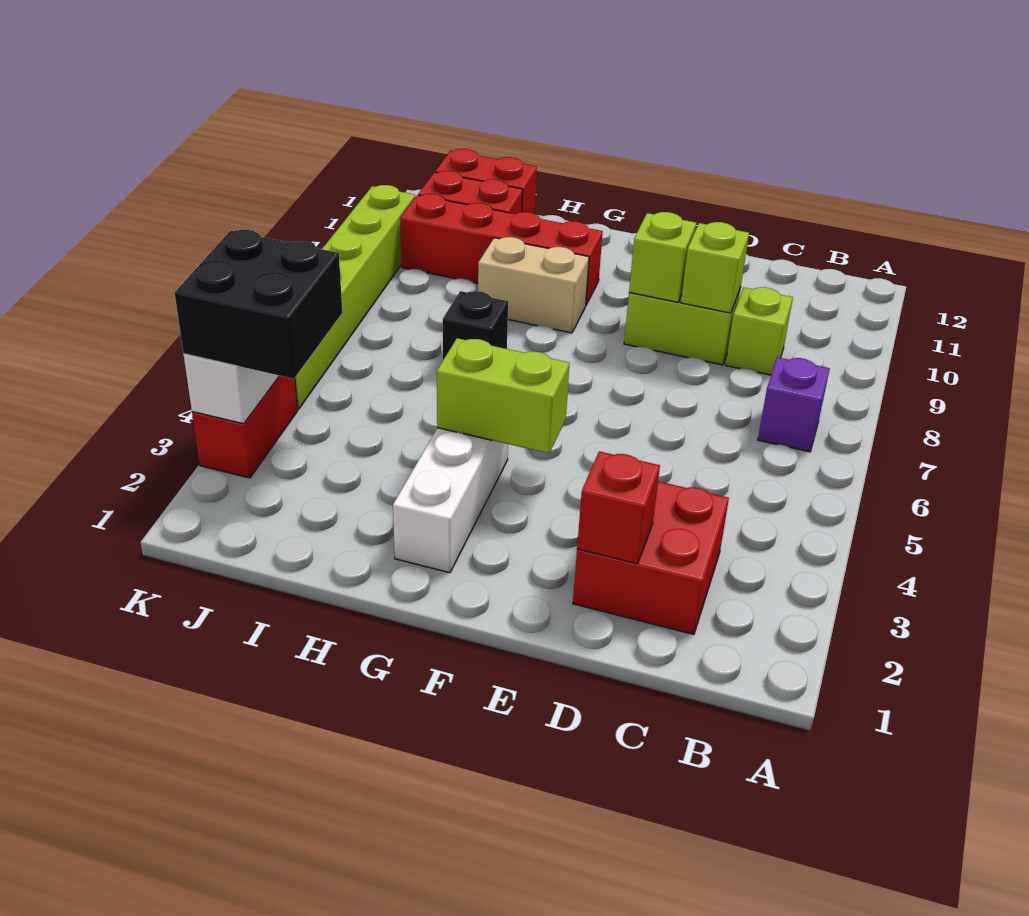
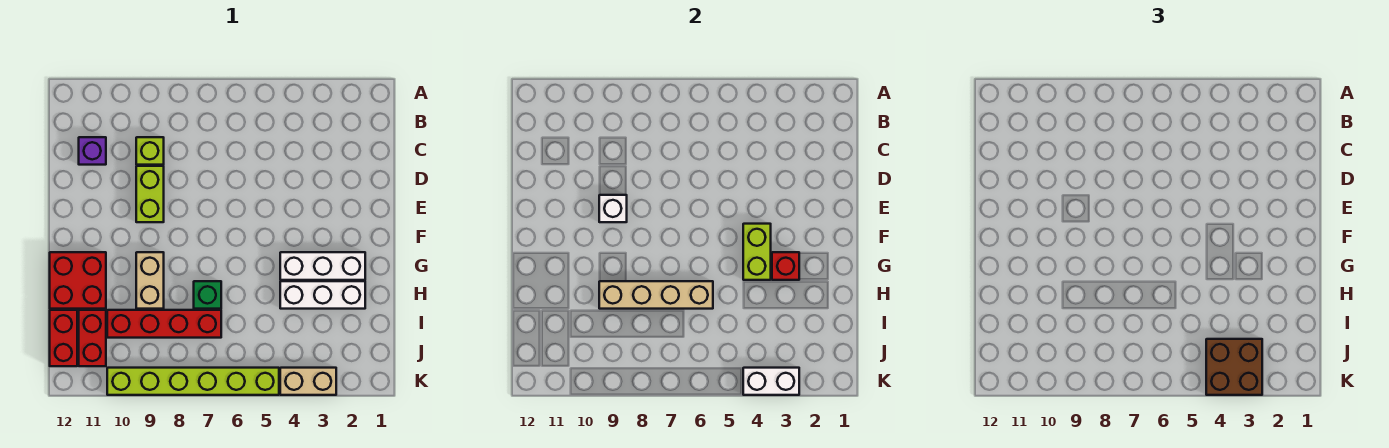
purple brick B7 level 1 -> purple brick C11 level 1
red brick C2:D3 level 1 -> red brick G11:H12 level 1
red brick D2 level 2 -> red brick G3 level 2
lime brick D9 level 2 -> none
lime brick E9 level 2 -> white brick E9 level 2
red brick G10:J10 level 1 -> red brick I7:I10 level 1
none -> white brick H2:H4 level 1
none -> tan brick H6:H9 level 2
black brick H7 level 1 -> green brick H7 level 1
black brick J3:K4 level 3 -> brown brick J3:K4 level 3
red brick K3:K4 level 1 -> tan brick K3:K4 level 1

